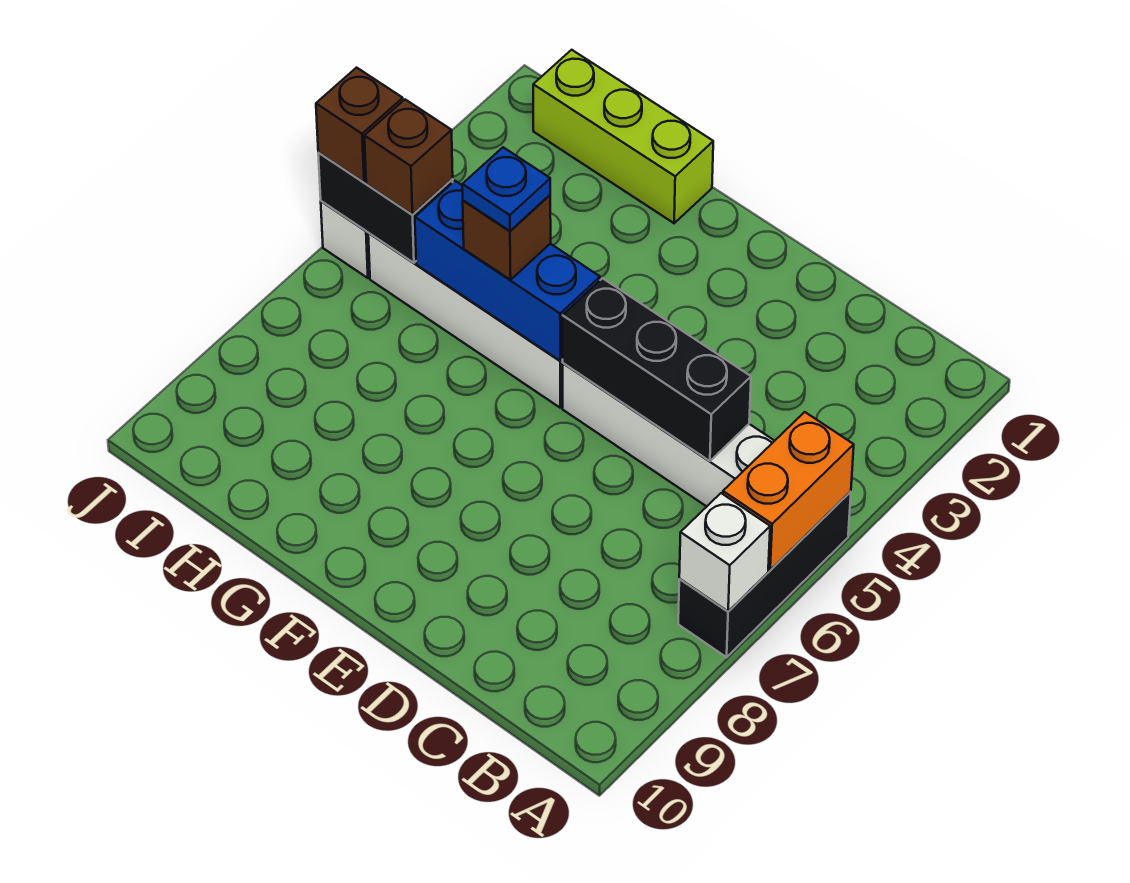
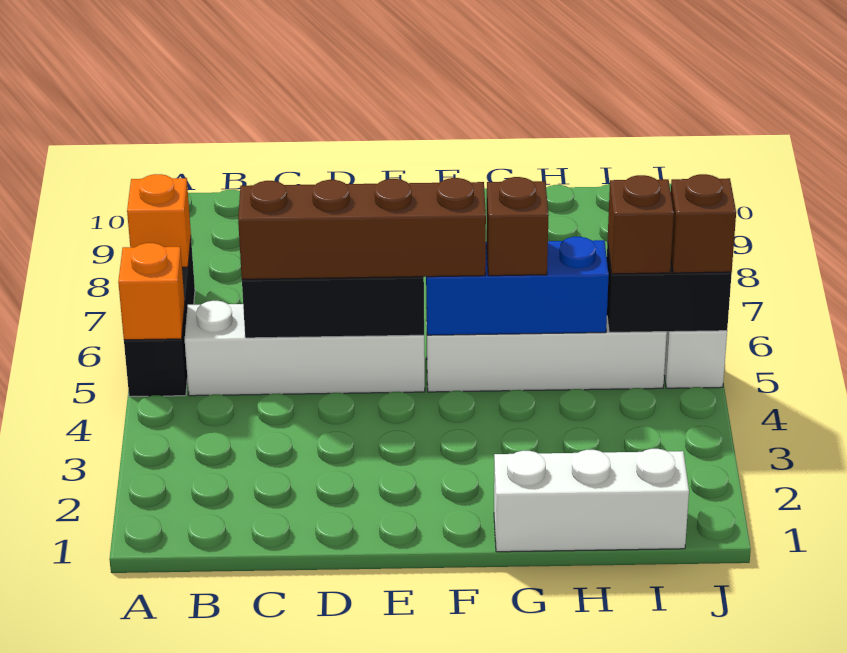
orange brick A5:A6 level 2 -> orange brick A5 level 2
white brick A7 level 2 -> orange brick A7 level 2
none -> brown brick C5:F5 level 3
lime brick G1:I1 level 1 -> white brick G1:I1 level 1
blue plate G5 level 4 -> none

